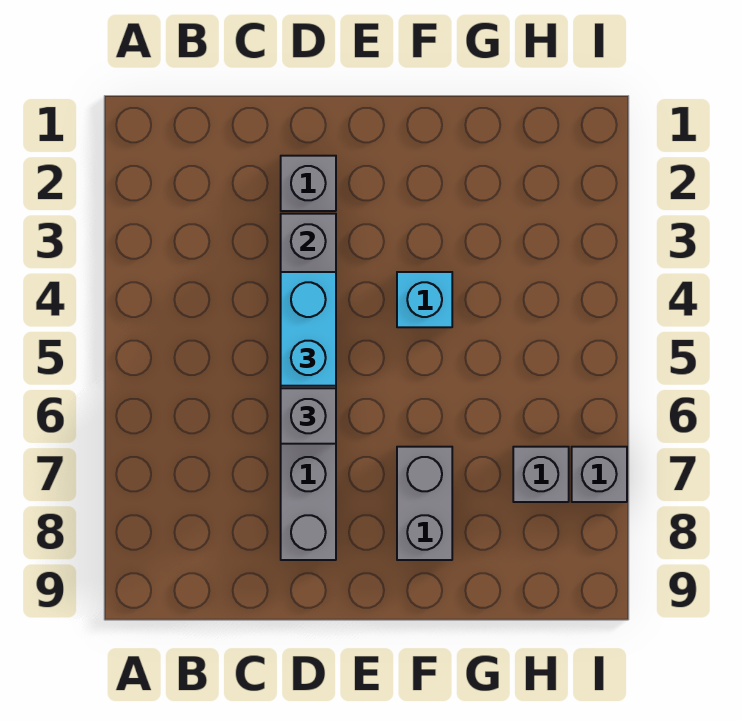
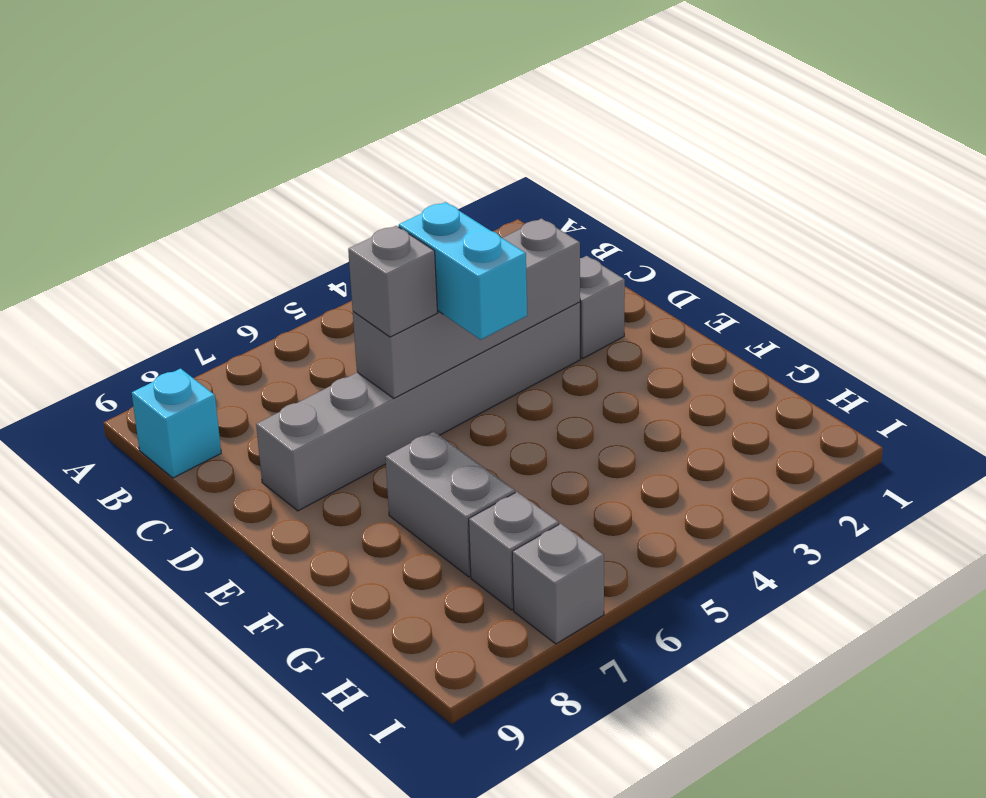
cyan brick D4:D5 level 3 -> cyan brick D5:E5 level 3
cyan brick F4 level 1 -> cyan brick B9 level 1
grey brick F7:F8 level 1 -> grey brick F7:G7 level 1

